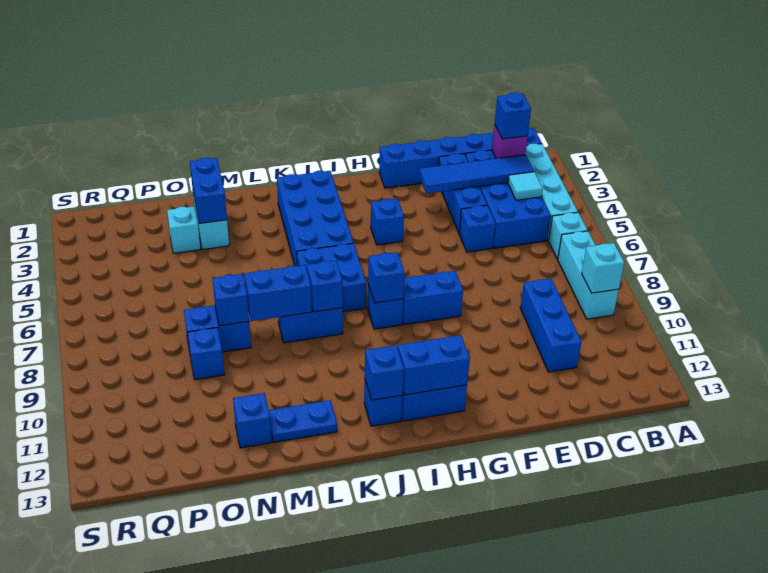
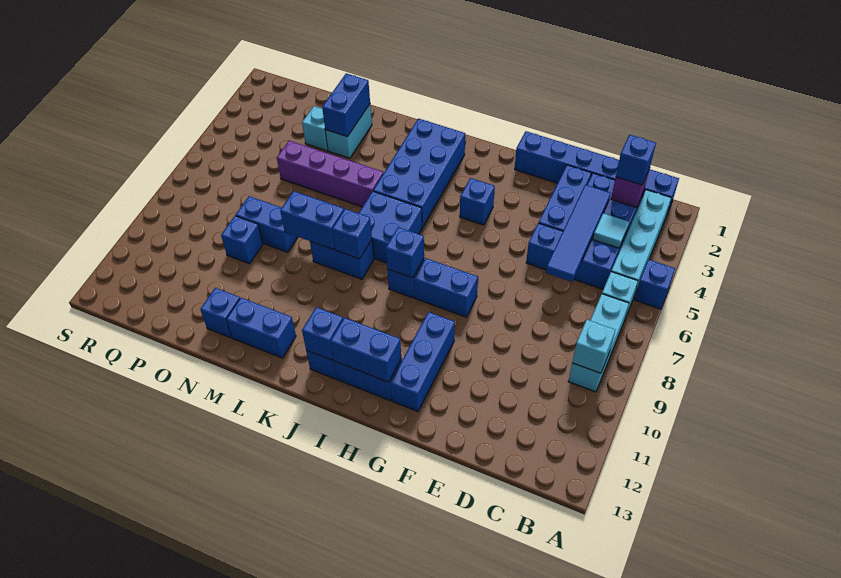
blue tile C3:F3 level 2 -> blue tile D3:D6 level 2
blue brick D9:D11 level 1 -> blue brick G10:G12 level 1
none -> purple brick L5:O5 level 1
blue plate L12:M12 level 1 -> blue brick L12:M12 level 1
blue brick N8 level 2 -> blue brick A5 level 1

